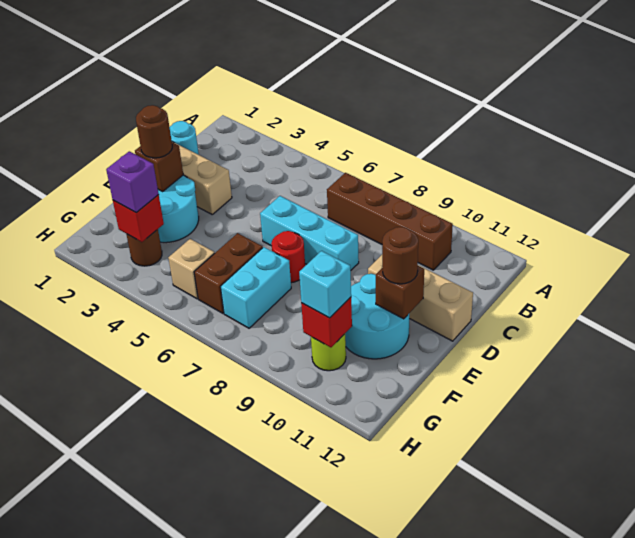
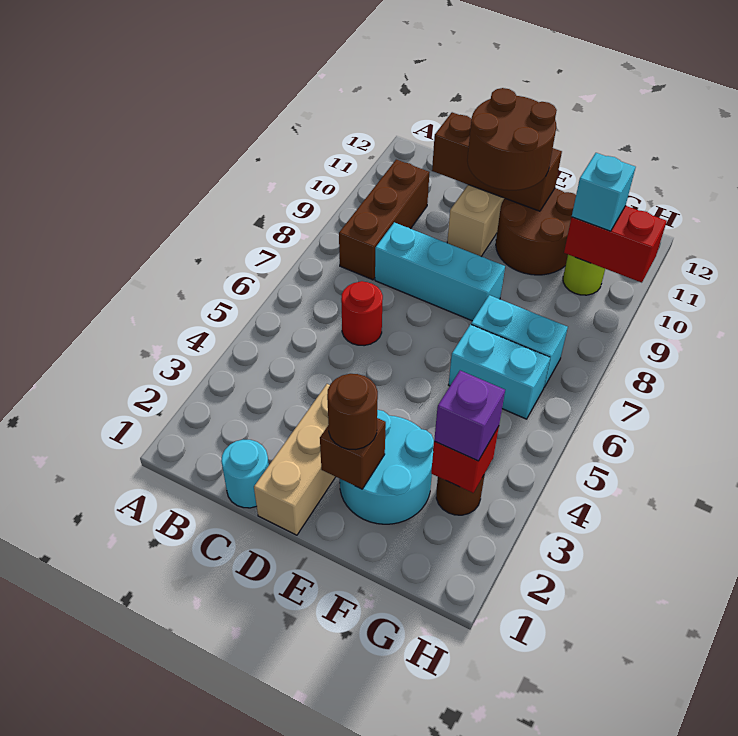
brown brick B7:B10 level 1 -> brown brick B8:B10 level 1
cyan brick D6:D8 level 1 -> cyan brick C8:E8 level 1
red round brick E7 level 1 -> red round brick C6 level 1
cyan round brick E10:F11 level 1 -> brown round brick E10:F11 level 1
brown brick E11 level 2 -> brown brick C11:E11 level 2
brown round brick E11 level 3 -> brown round brick D10:E11 level 3
brown brick F6:G6 level 1 -> cyan brick F6:G6 level 1
tan brick G5 level 1 -> none
red brick G10 level 2 -> red brick G10:H10 level 2

